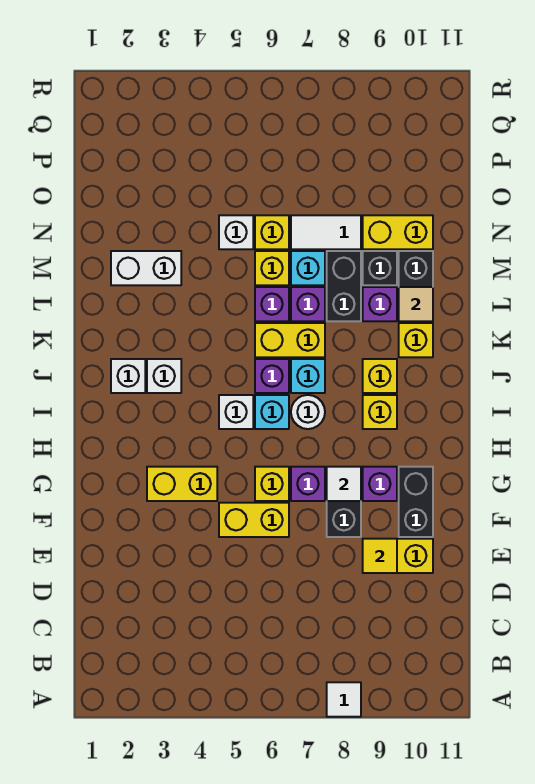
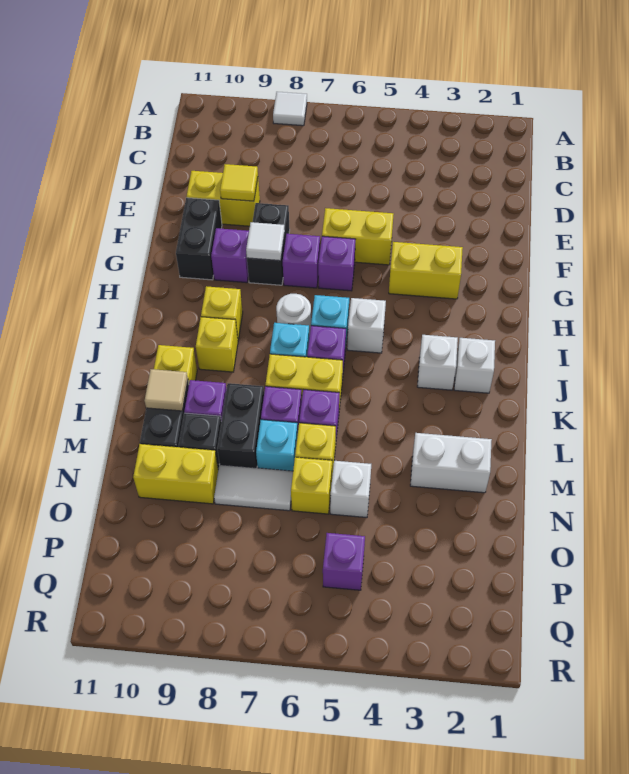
yellow brick G6 level 1 -> purple brick G6 level 1
none -> purple brick P5 level 1

